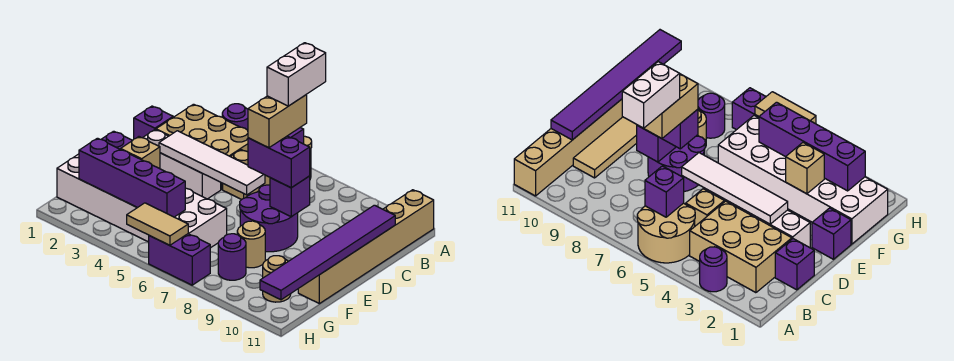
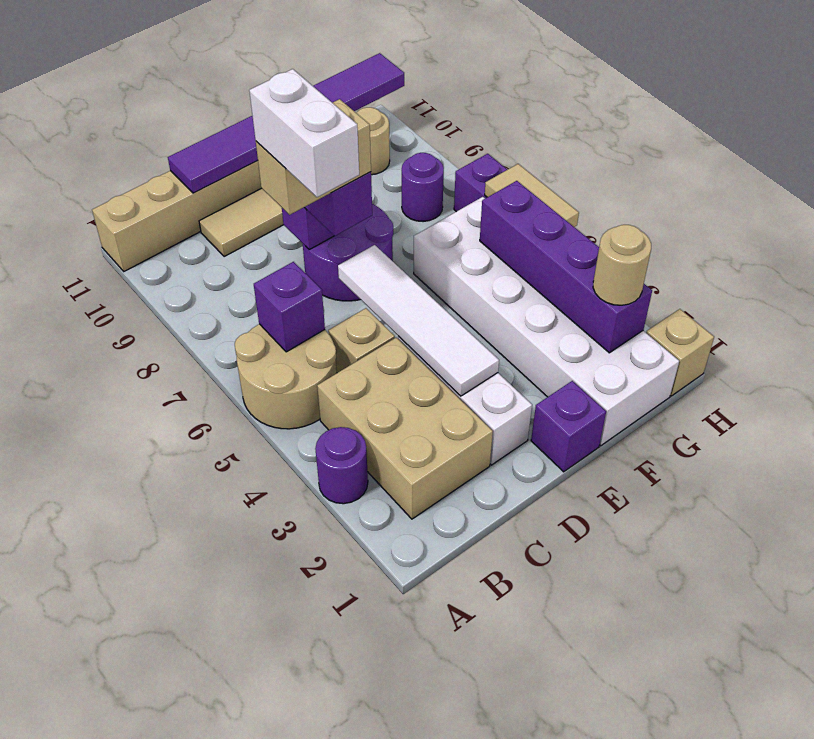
white brick B7:C7 level 5 -> white brick C6:C7 level 5
purple brick C1 level 1 -> none
tan brick F3 level 2 -> tan brick H1 level 1
tan round brick F8 level 1 -> tan round brick G2 level 3

